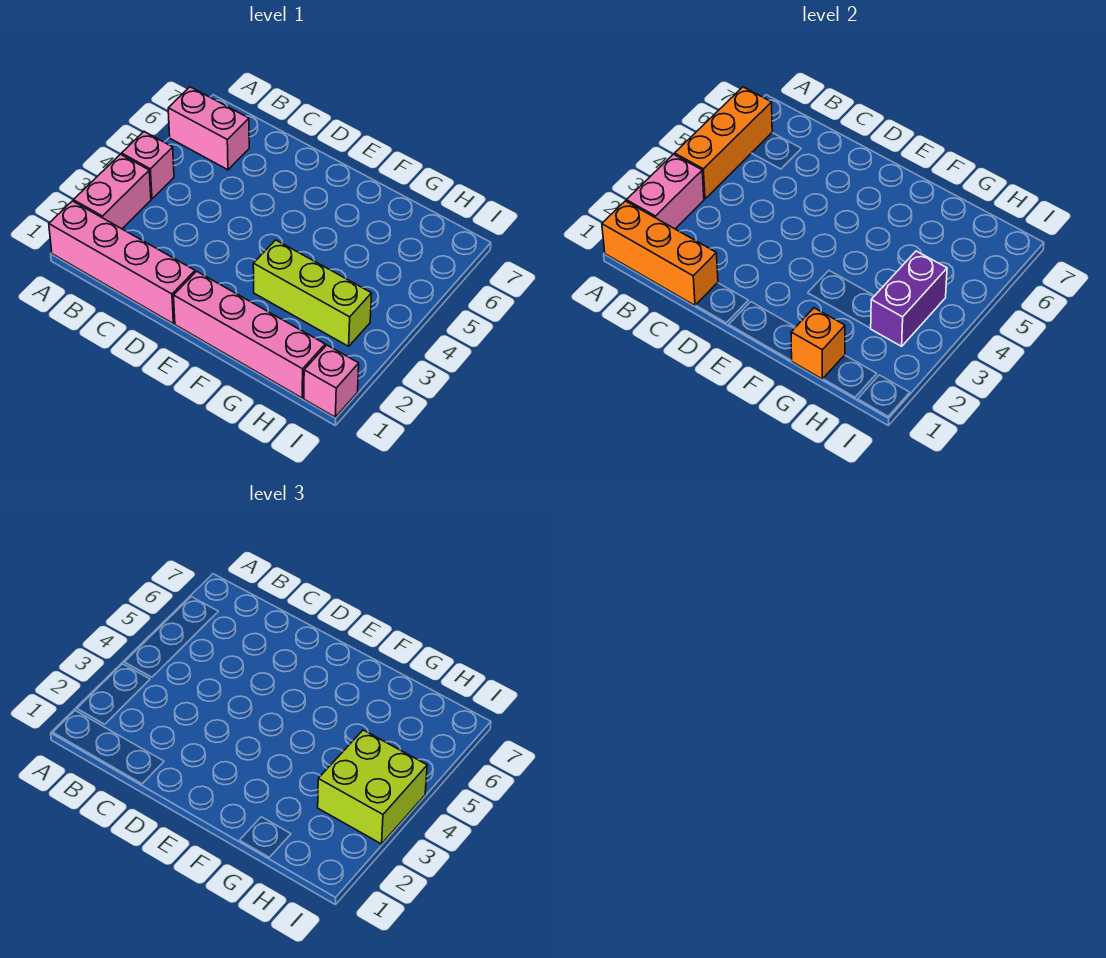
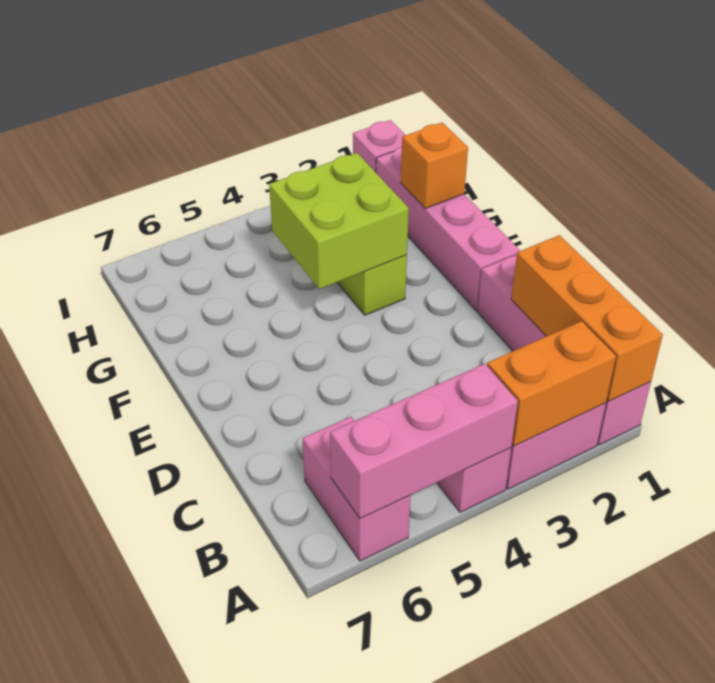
pink brick A2:A3 level 2 -> orange brick A2:A3 level 2
orange brick A4:A6 level 2 -> pink brick A4:A6 level 2
purple brick H3:H4 level 2 -> none
lime brick H3:I4 level 3 -> lime brick F3:G4 level 2

